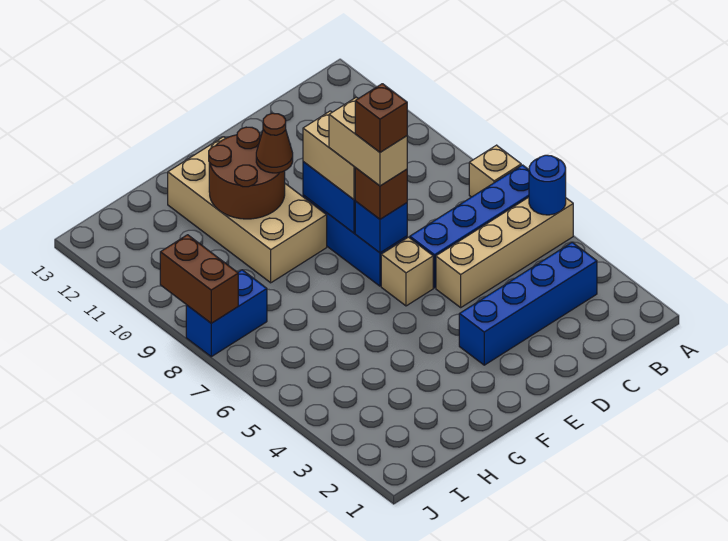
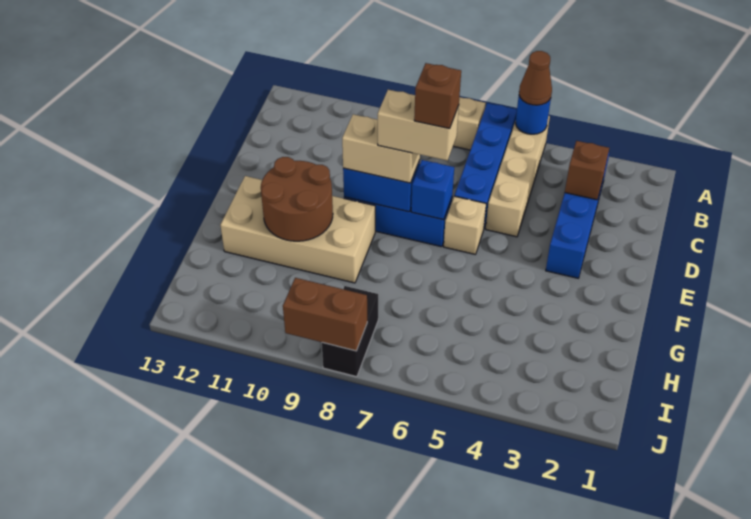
brown brick E7 level 3 -> brown brick C3 level 2
brown cone F10 level 3 -> brown cone A5 level 3
blue brick I8:J8 level 1 -> black brick I8:J8 level 1

